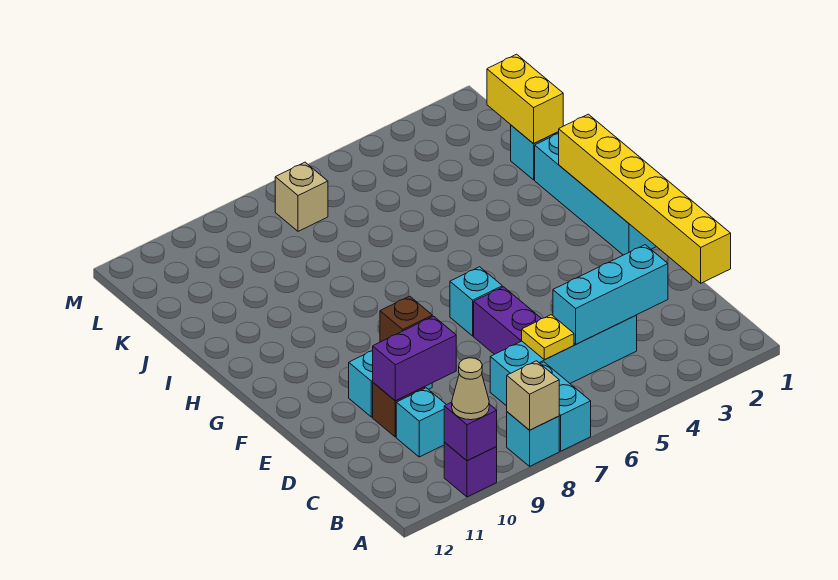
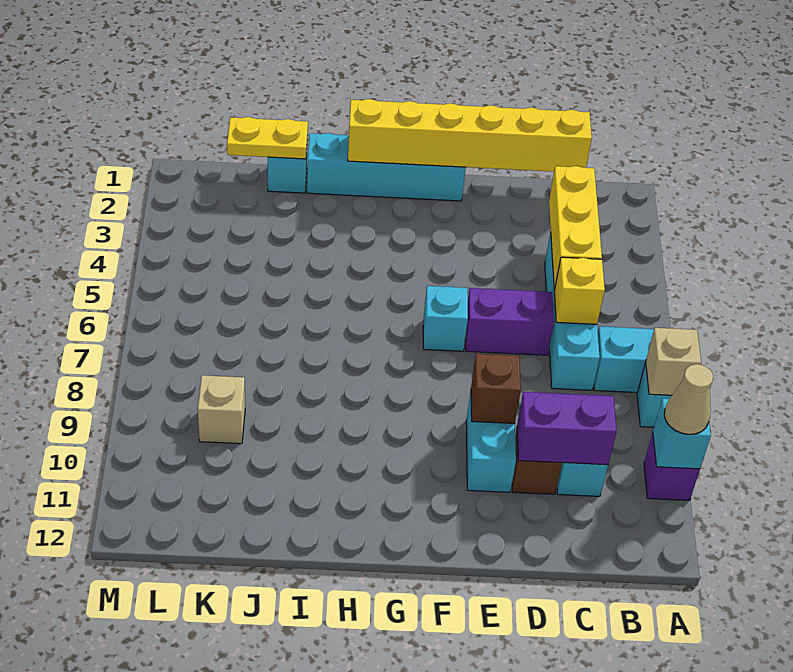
purple brick A10 level 2 -> cyan brick A10 level 2
cyan brick C3:C5 level 2 -> yellow brick C3:C5 level 2
yellow plate C6 level 2 -> yellow brick C6 level 2
purple brick D9:D10 level 2 -> purple brick C10:D10 level 2
yellow brick J1:K1 level 2 -> yellow plate J1:K1 level 2
tan brick L7 level 1 -> tan brick K9 level 1

